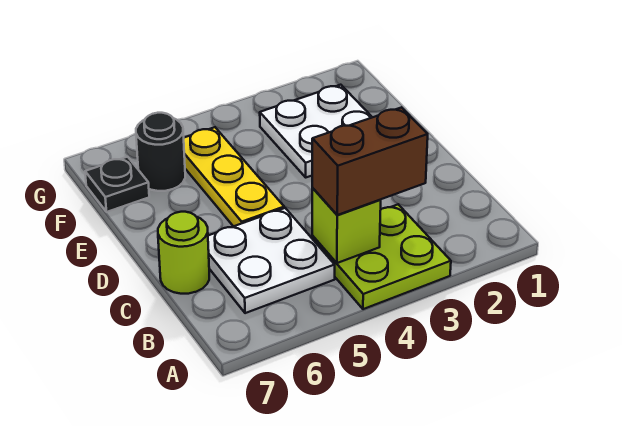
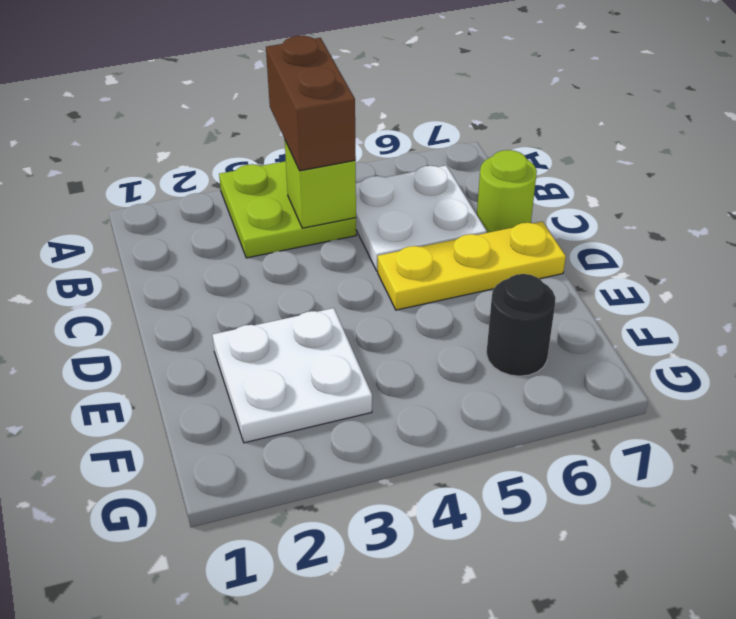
brown brick B3:B4 level 3 -> brown brick A4:B4 level 3
yellow plate D5:F5 level 1 -> yellow plate D5:D7 level 1
black plate F7 level 1 -> none

